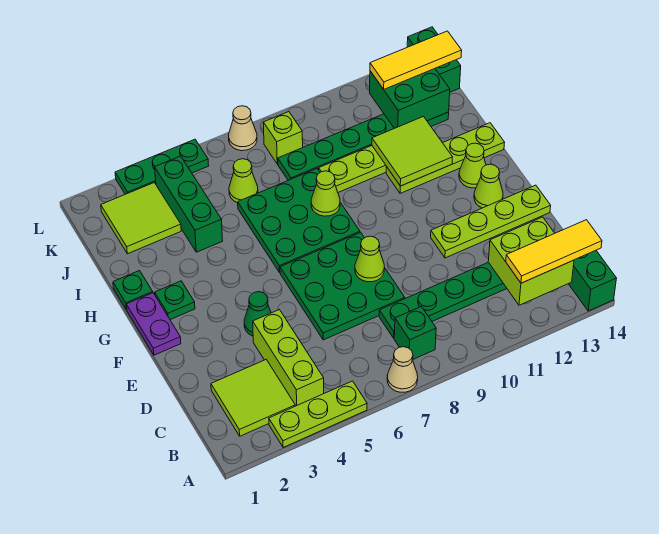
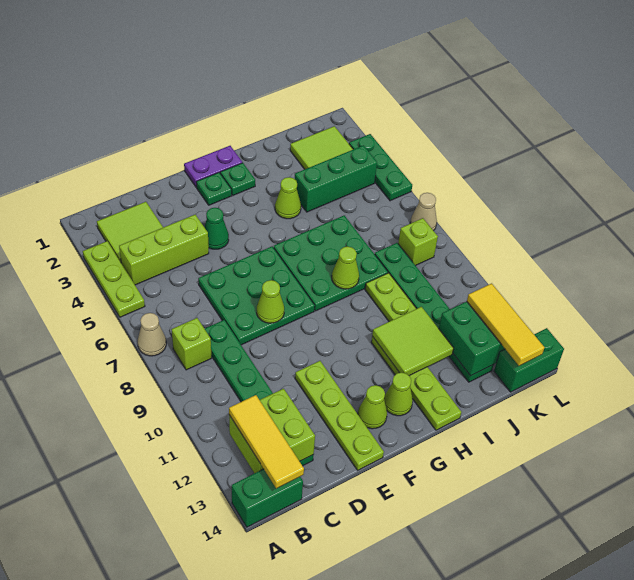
green brick B8 level 1 -> lime brick B8 level 1
green plate H1 level 1 -> green plate F2 level 1
lime cone J6 level 1 -> lime cone H4 level 1

